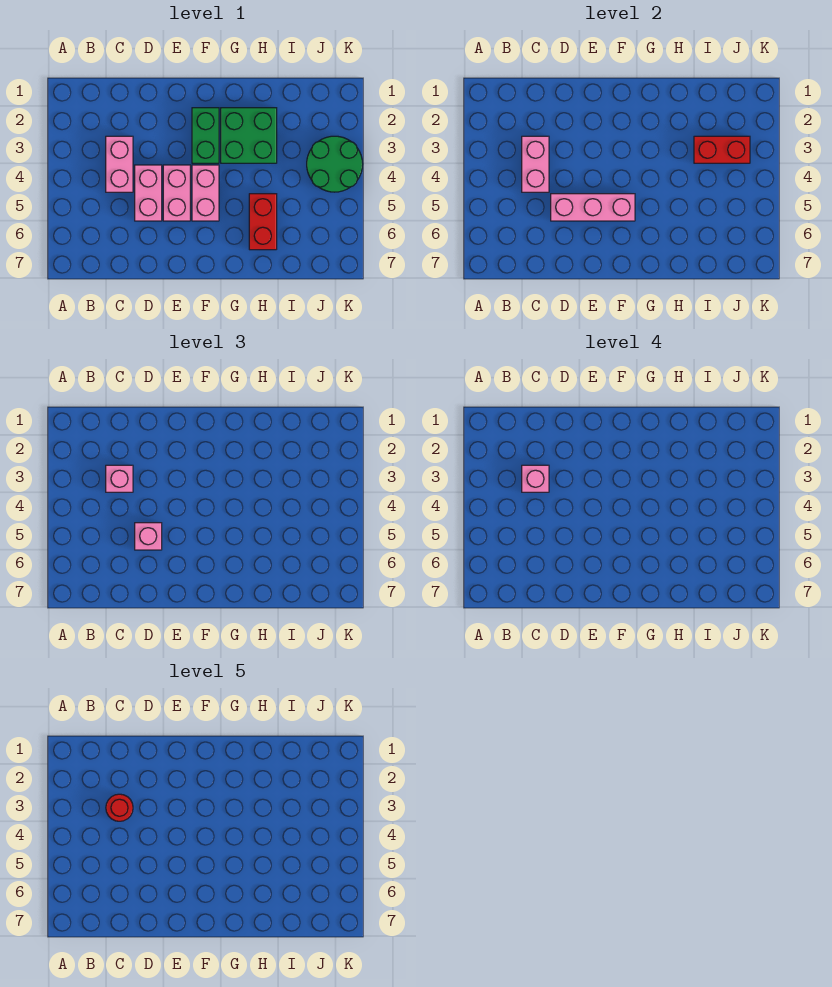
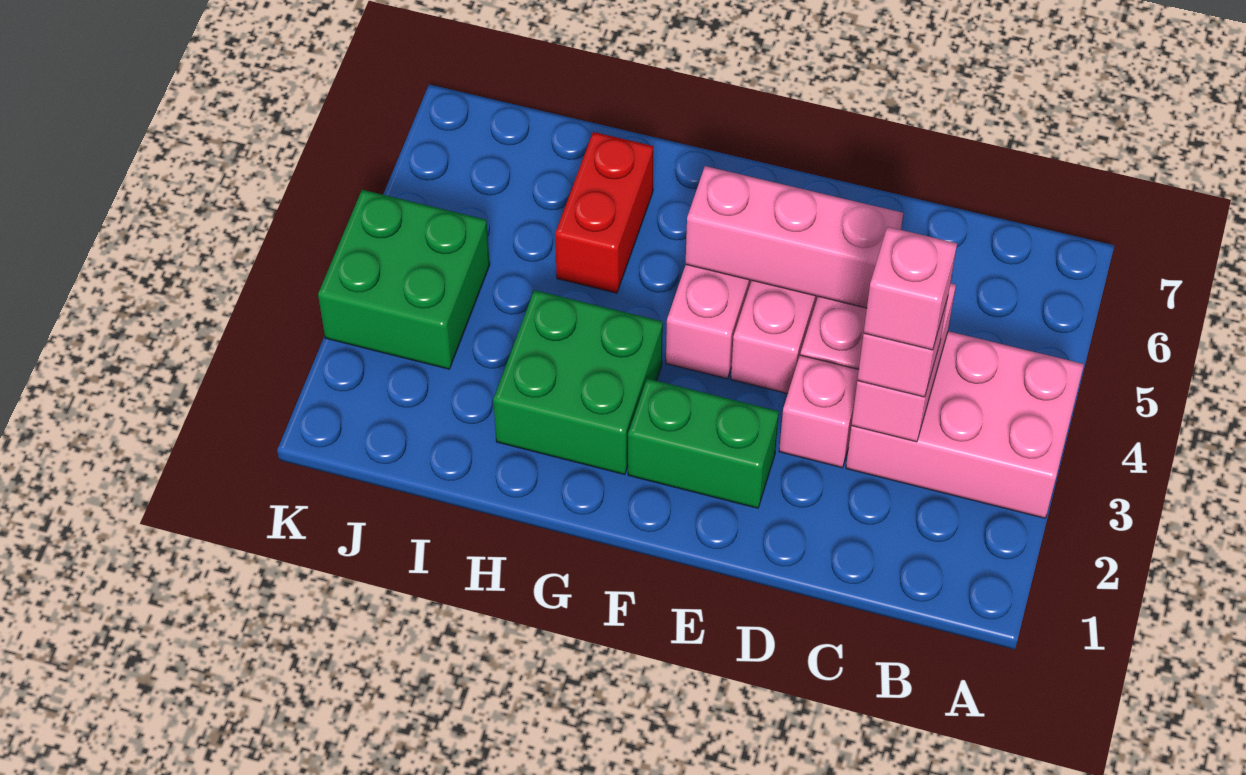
pink brick C3:C4 level 1 -> pink brick A3:C4 level 1
red round brick C3 level 5 -> none
pink brick D5 level 3 -> pink brick D3 level 1
green brick F2:F3 level 1 -> green brick E2:F2 level 1
red brick I3:J3 level 2 -> none
green round brick J3:K4 level 1 -> green brick J3:K4 level 1

